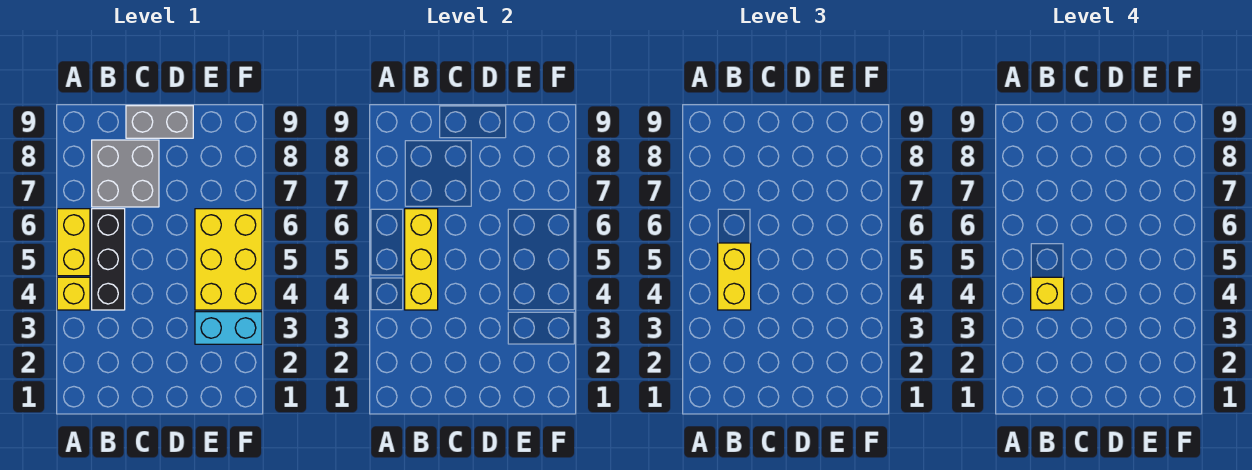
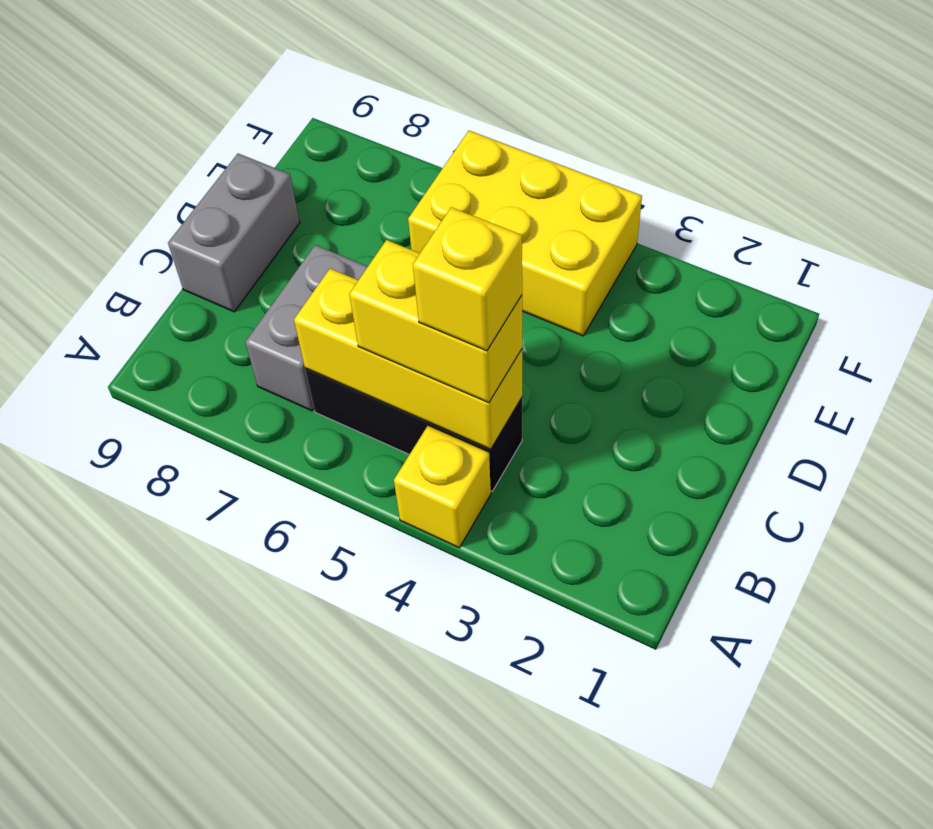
yellow brick A5:A6 level 1 -> none
grey brick B7:C8 level 1 -> grey brick B7:C7 level 1
cyan brick E3:F3 level 1 -> none

